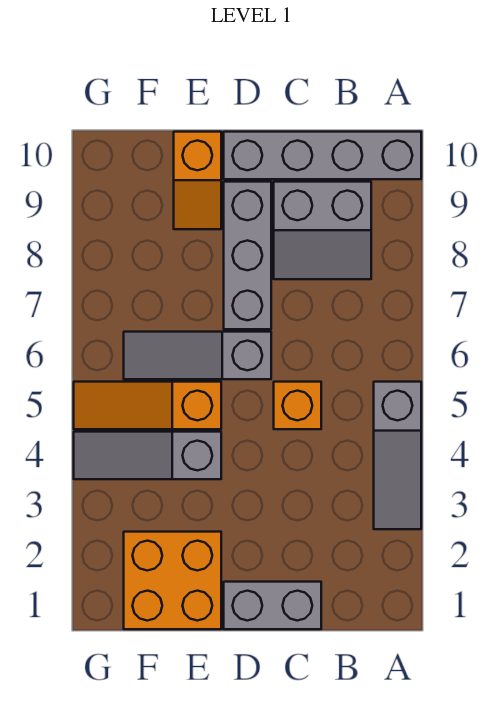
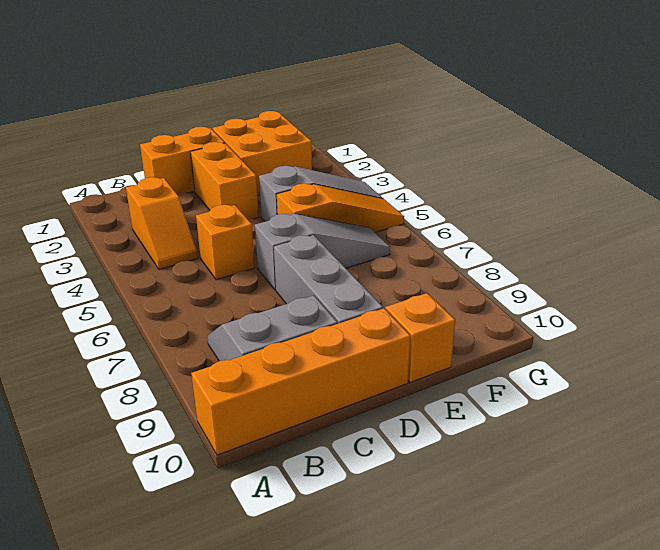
grey slope A3:A5 level 1 top 5 -> none
grey brick A10:D10 level 1 -> orange brick A10:D10 level 1
none -> orange slope B3:B4 level 1 top 3
grey brick C1:D1 level 1 -> orange brick C1:D1 level 1
none -> orange brick D2:D3 level 1

